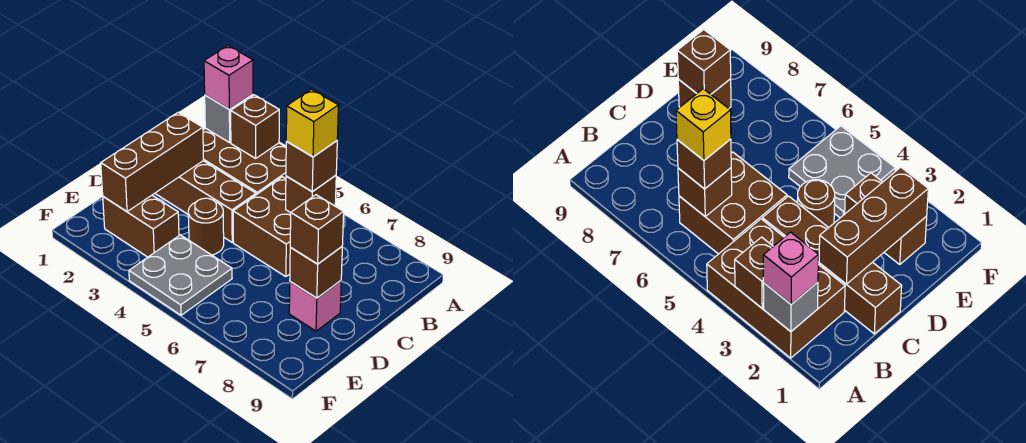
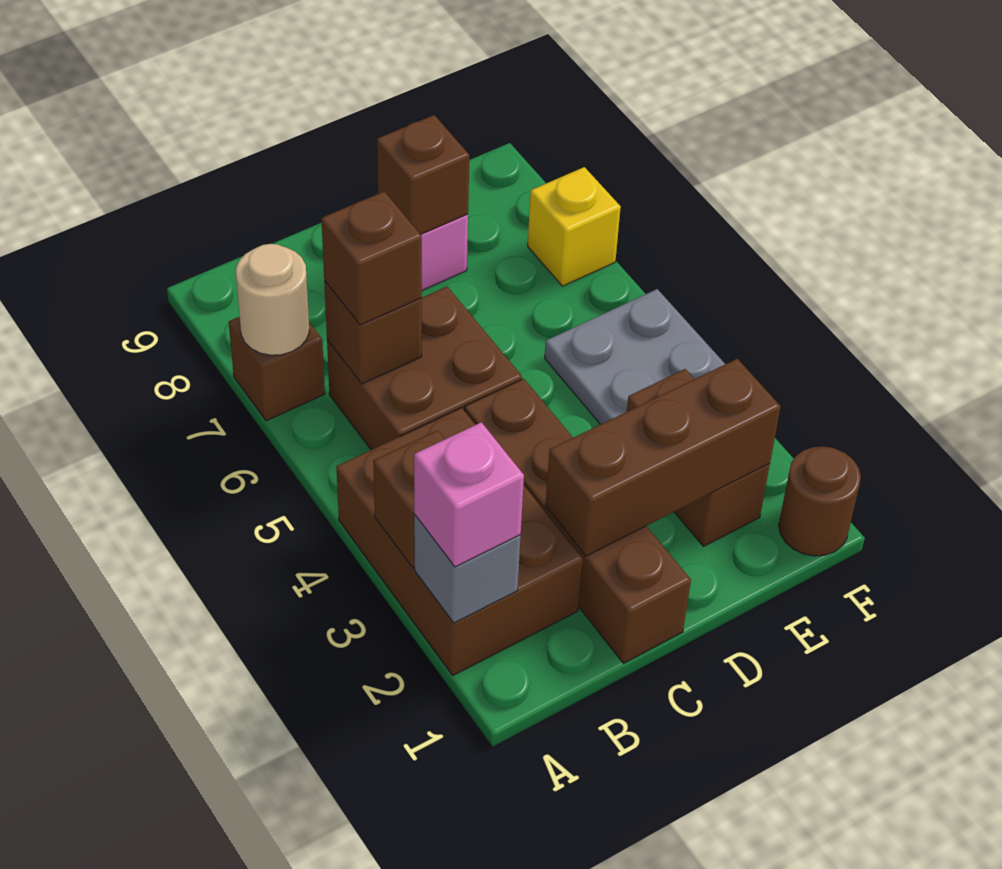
none -> tan round brick A7 level 2
yellow brick B6 level 4 -> yellow brick F7 level 1
brown round brick D4 level 1 -> brown round brick F1 level 1
brown brick D8 level 3 -> brown brick A7 level 1

